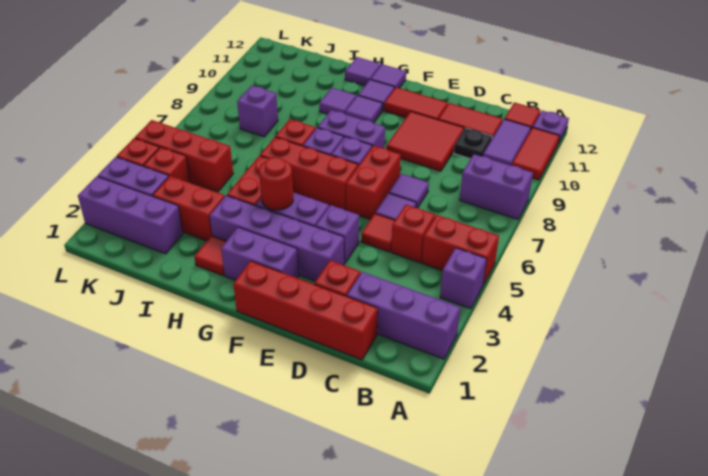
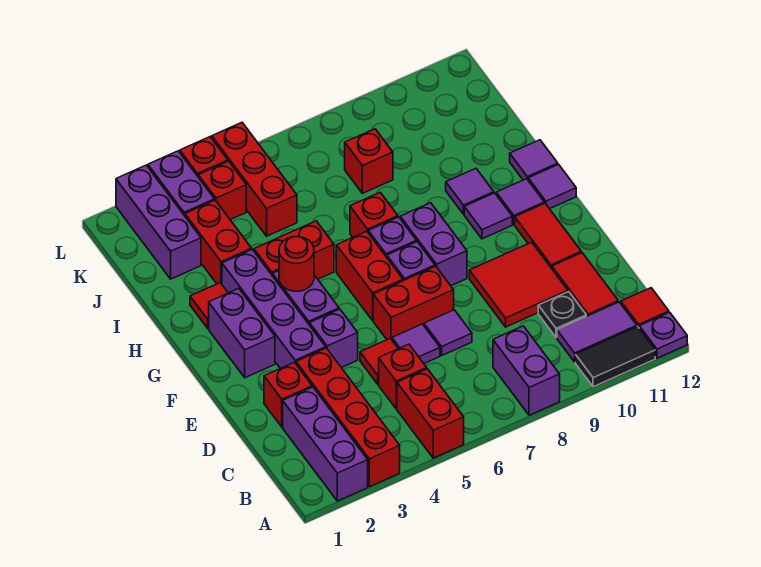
purple brick A4 level 1 -> none
red tile A10:A11 level 1 -> black tile A10:A11 level 1
red brick C1:F1 level 1 -> red brick A3:D3 level 1
red brick F6:H6 level 1 -> red brick F6:G6 level 1
purple brick J8 level 1 -> red brick J8 level 1

